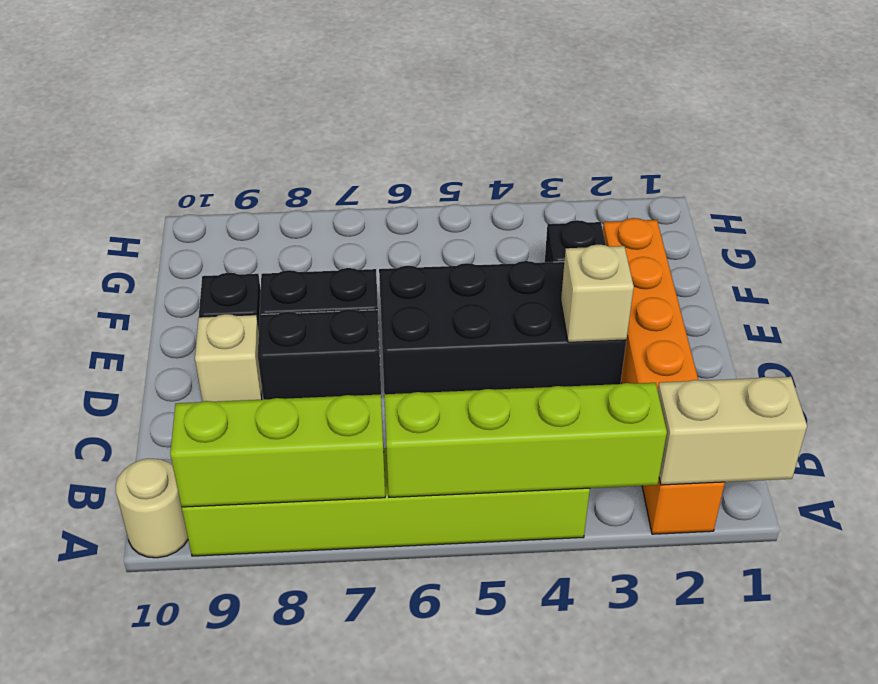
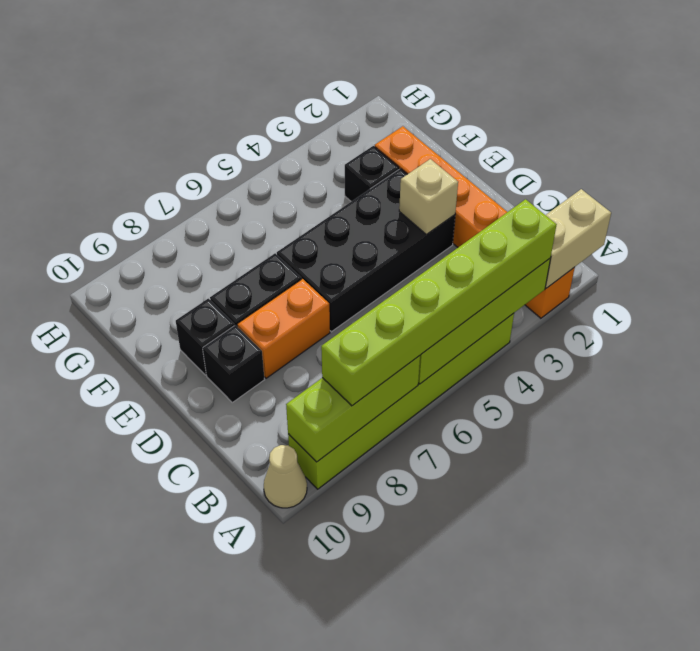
none -> lime brick A3:A8 level 3
tan round brick A10 level 1 -> tan cone A10 level 1
black brick D7:D8 level 1 -> orange brick D7:D8 level 1
tan brick D9 level 1 -> black brick D9 level 1

